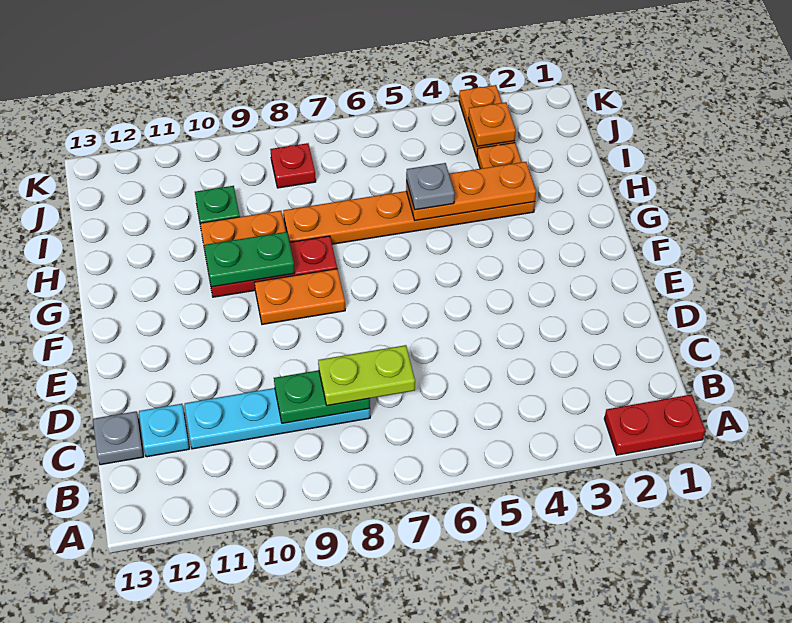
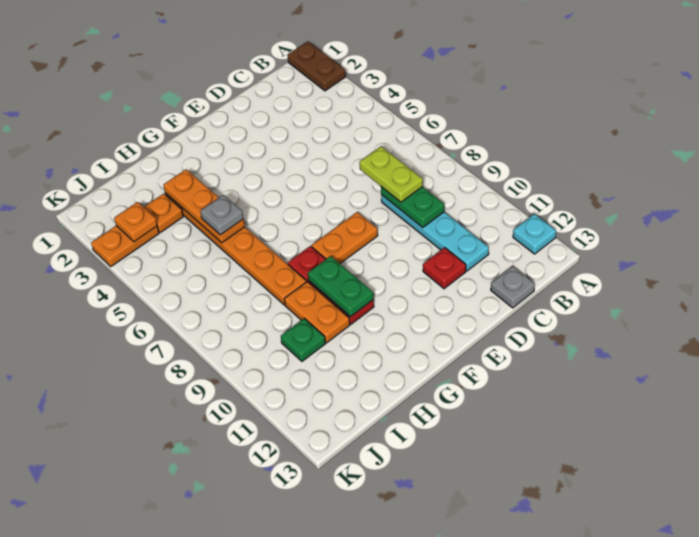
red plate A1:A2 level 1 -> brown plate A1:A2 level 1
cyan plate C12 level 1 -> cyan plate A12 level 1
orange plate F8:F9 level 1 -> orange plate E8:F8 level 1
red plate J8 level 1 -> red plate D11 level 1

